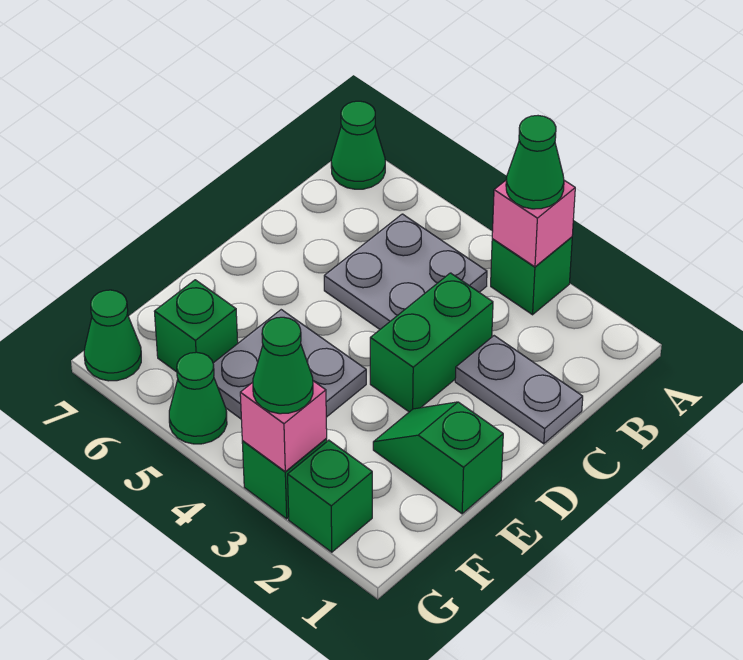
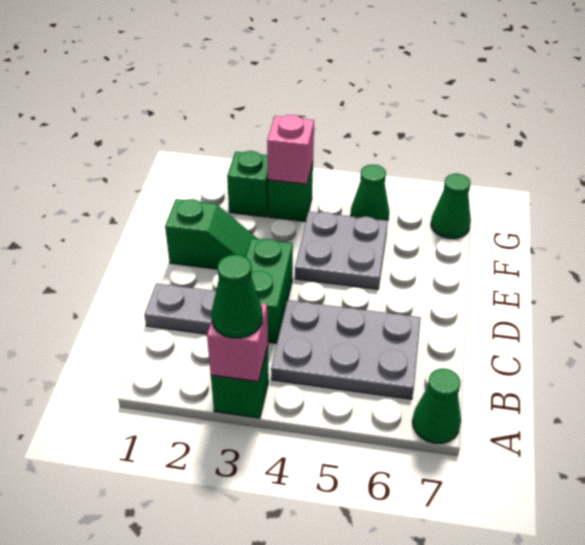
grey plate B4:C5 level 1 -> grey plate B4:C6 level 1
green brick F6 level 1 -> none
green cone G3 level 3 -> none

